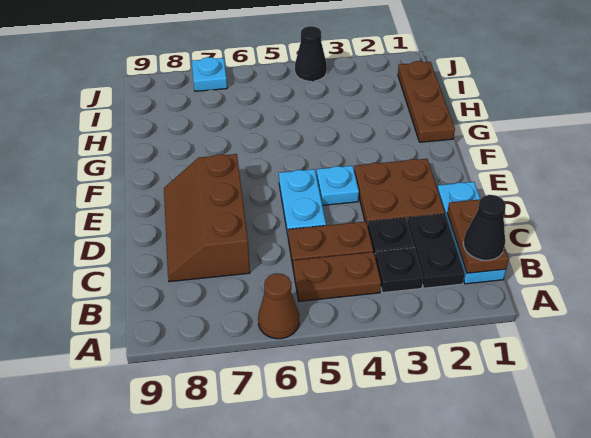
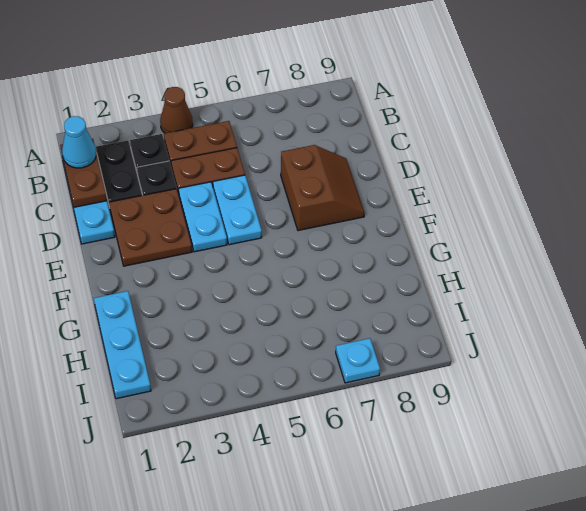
brown cone A6 level 1 -> brown cone A4 level 1
black cone B1 level 3 -> cyan cone B1 level 3
brown slope C7:E8 level 1 top 7 -> brown slope D7:E8 level 1 top 7
cyan plate E4 level 1 -> cyan plate D4:E4 level 1
brown plate G1:I1 level 1 -> cyan plate G1:I1 level 1
black cone J4 level 1 -> none

